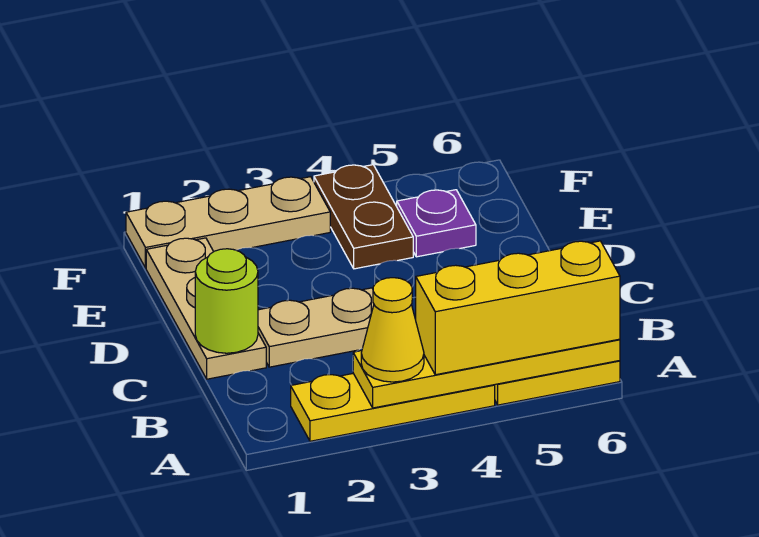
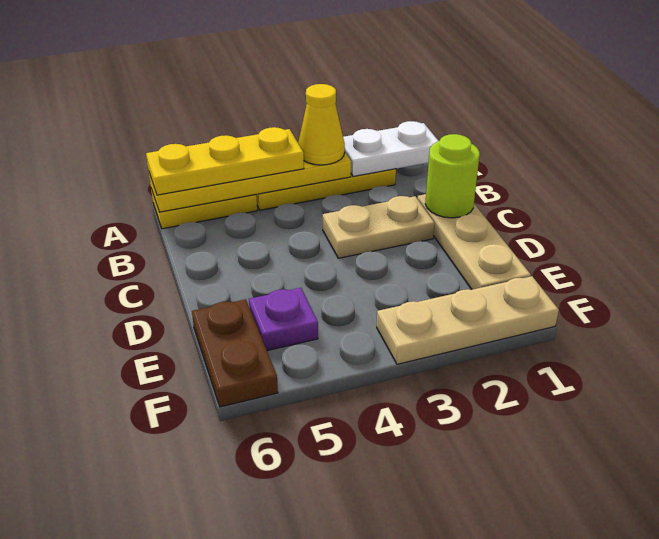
none -> white plate A1:A2 level 2
yellow brick A4:A6 level 3 -> yellow plate A4:A6 level 3
brown plate E4:F4 level 1 -> brown plate E6:F6 level 1

